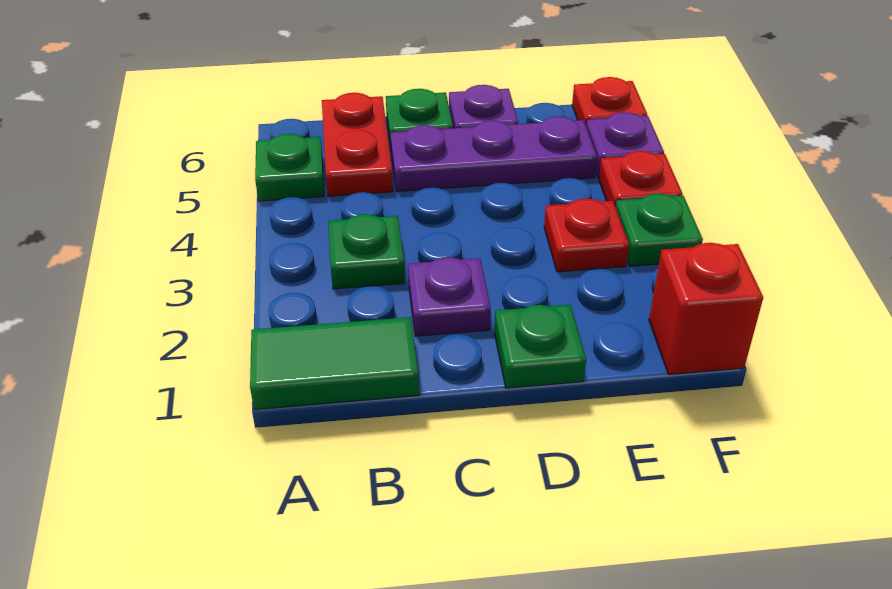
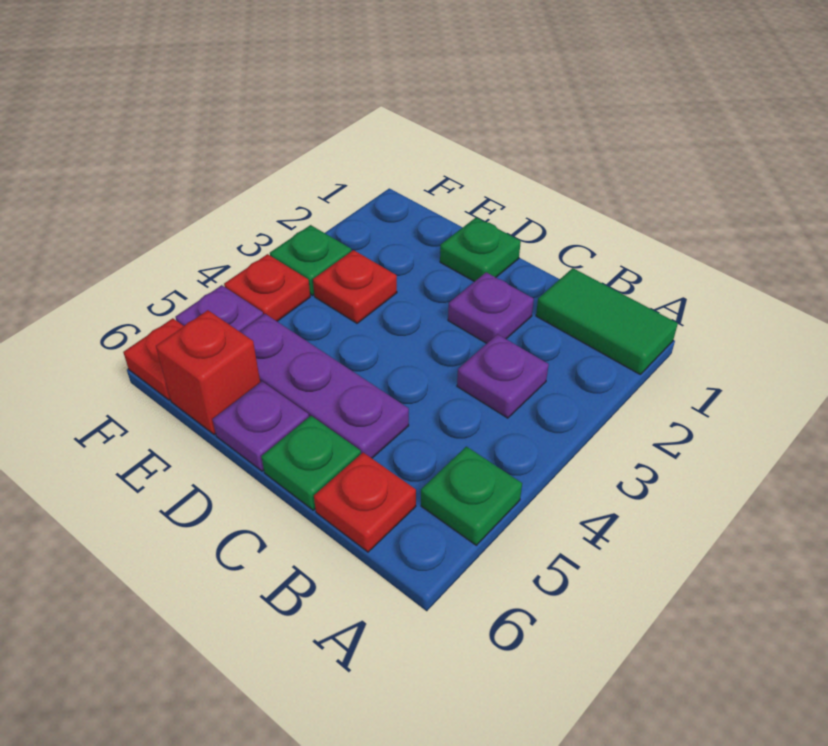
green plate B3 level 1 -> purple plate B3 level 1
red plate B5:B6 level 1 -> red plate B6 level 1
red brick F1 level 1 -> red brick E6 level 1

